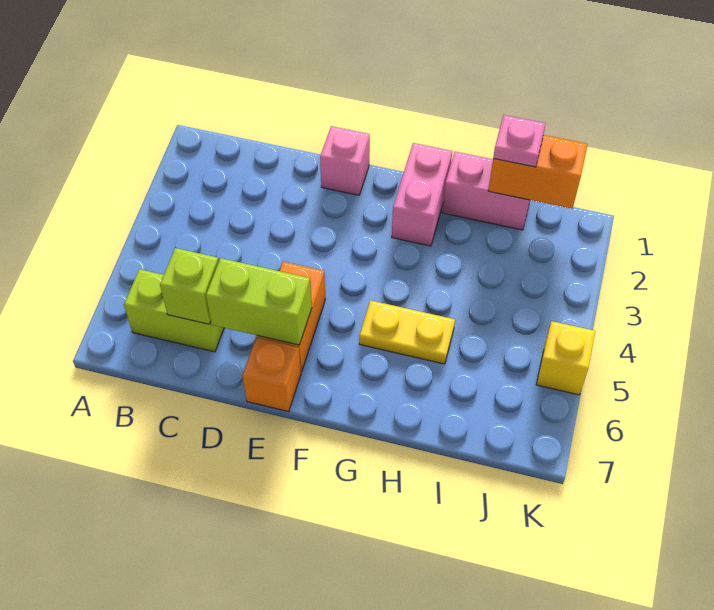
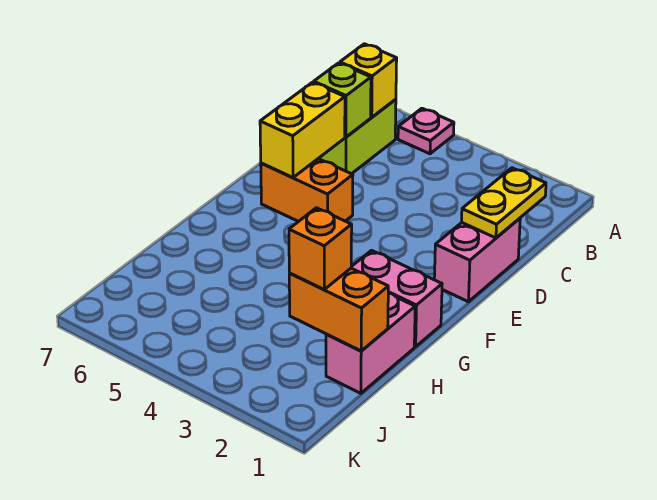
lime brick D6:E6 level 2 -> yellow brick D6:E6 level 2
pink brick E1 level 1 -> pink brick D1:E1 level 1
orange brick E7 level 1 -> orange brick I2 level 3
yellow plate G5:H5 level 1 -> yellow plate C1:D1 level 2
orange brick I1:J1 level 2 -> orange brick I1:I2 level 2
pink plate I1 level 3 -> pink plate A5 level 1
yellow brick K5 level 1 -> yellow brick B6 level 2

